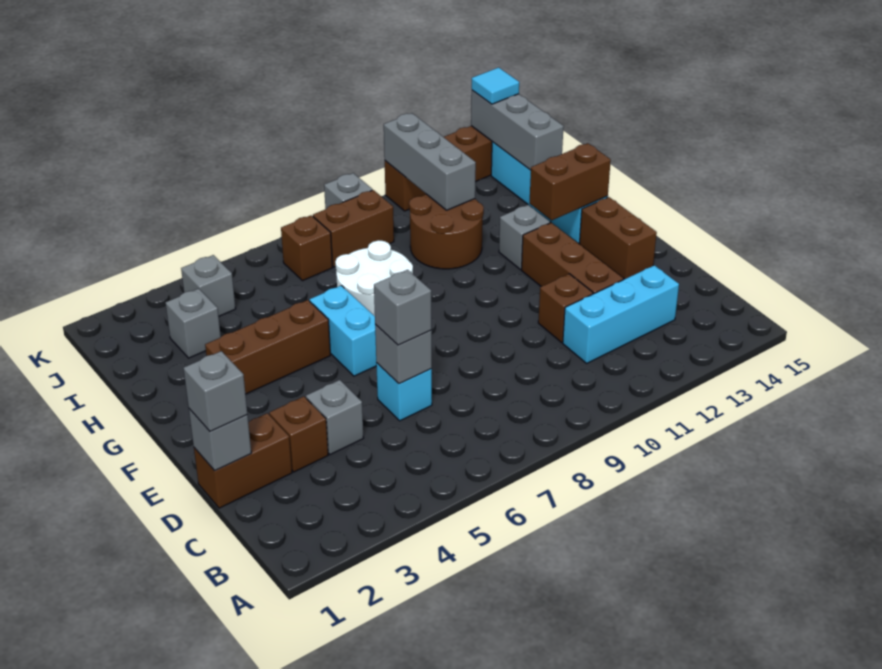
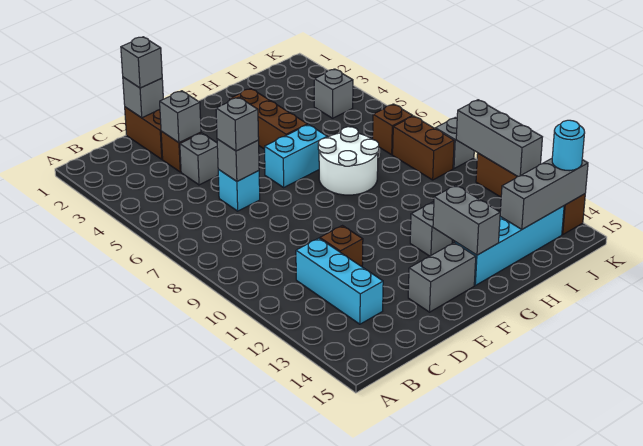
brown brick D12:F12 level 1 -> none
brown brick E14:F14 level 1 -> grey brick E14:F14 level 1
brown brick G13:G14 level 2 -> grey brick G13:G14 level 2
brown round brick H10:I11 level 1 -> none
grey brick I3 level 1 -> grey brick D3 level 2
grey brick I11:K11 level 2 -> grey brick K10:K12 level 2
cyan tile K14 level 3 -> cyan round brick K14 level 3

